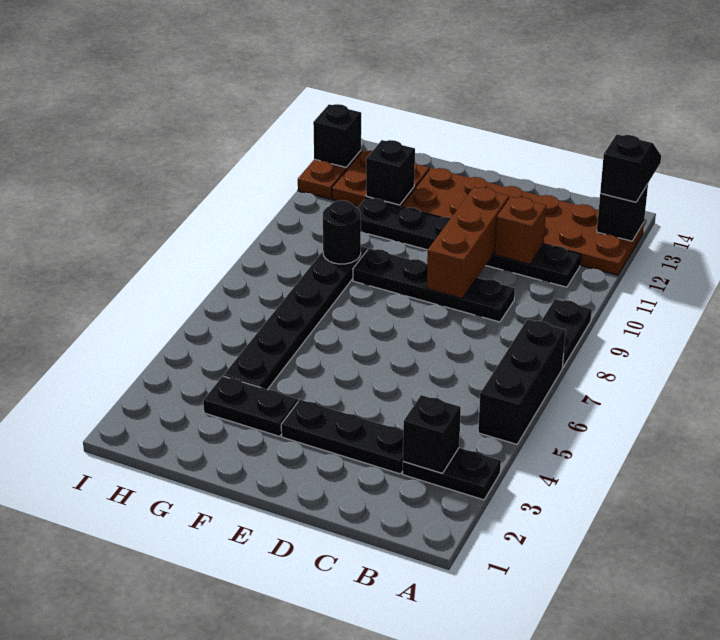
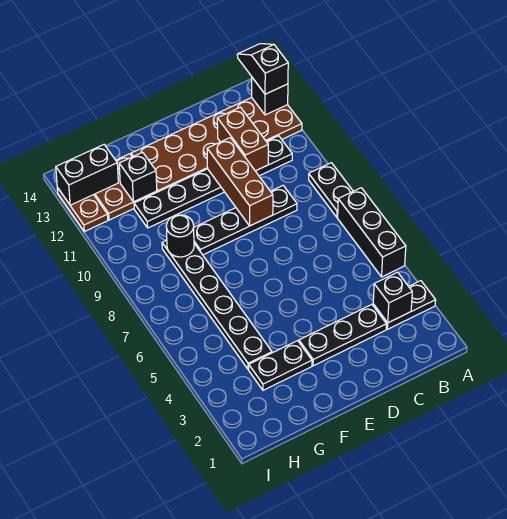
brown brick C11 level 2 -> brown brick C11:C12 level 2
black brick I13 level 2 -> black brick H13:I13 level 2

